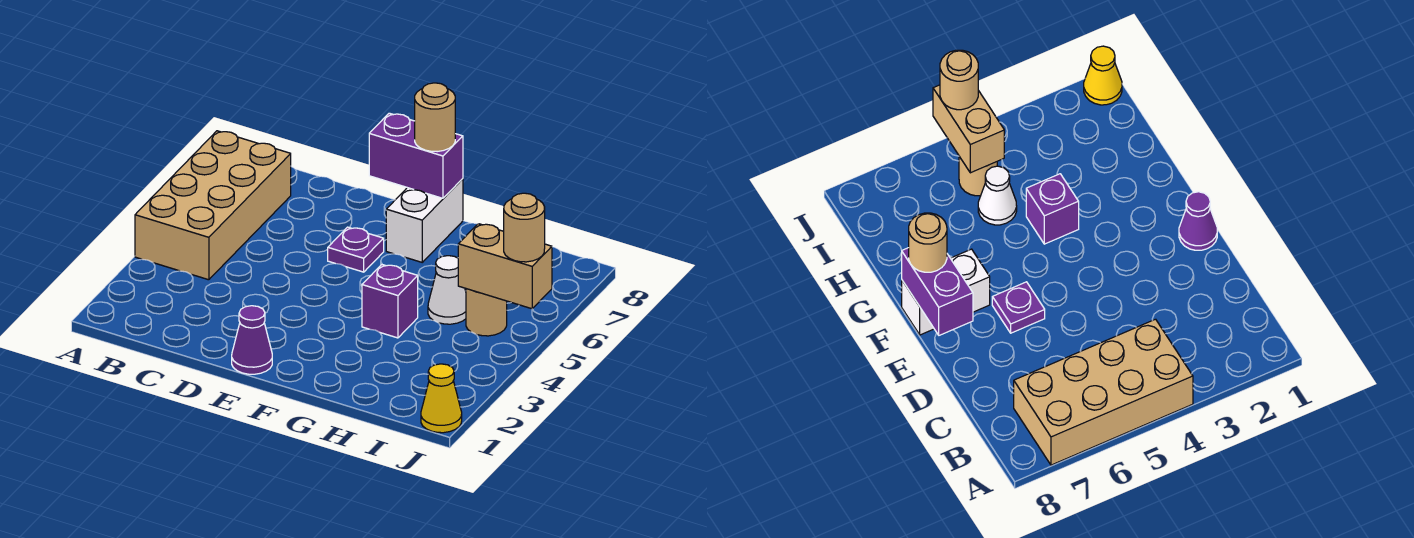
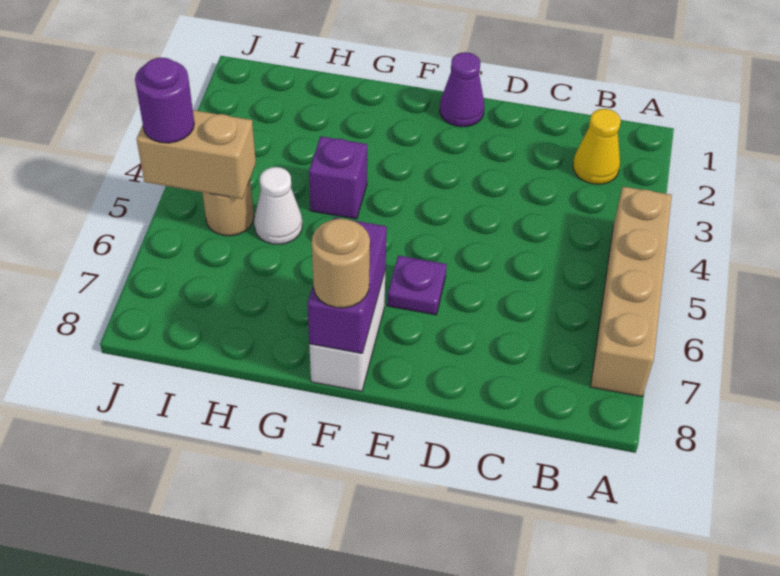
tan brick A4:B7 level 1 -> tan brick A4:A7 level 1
purple brick E8:F8 level 2 -> purple brick F7:F8 level 2
yellow cone J1 level 1 -> yellow cone B2 level 1
tan round brick J5 level 3 -> purple round brick J5 level 3

